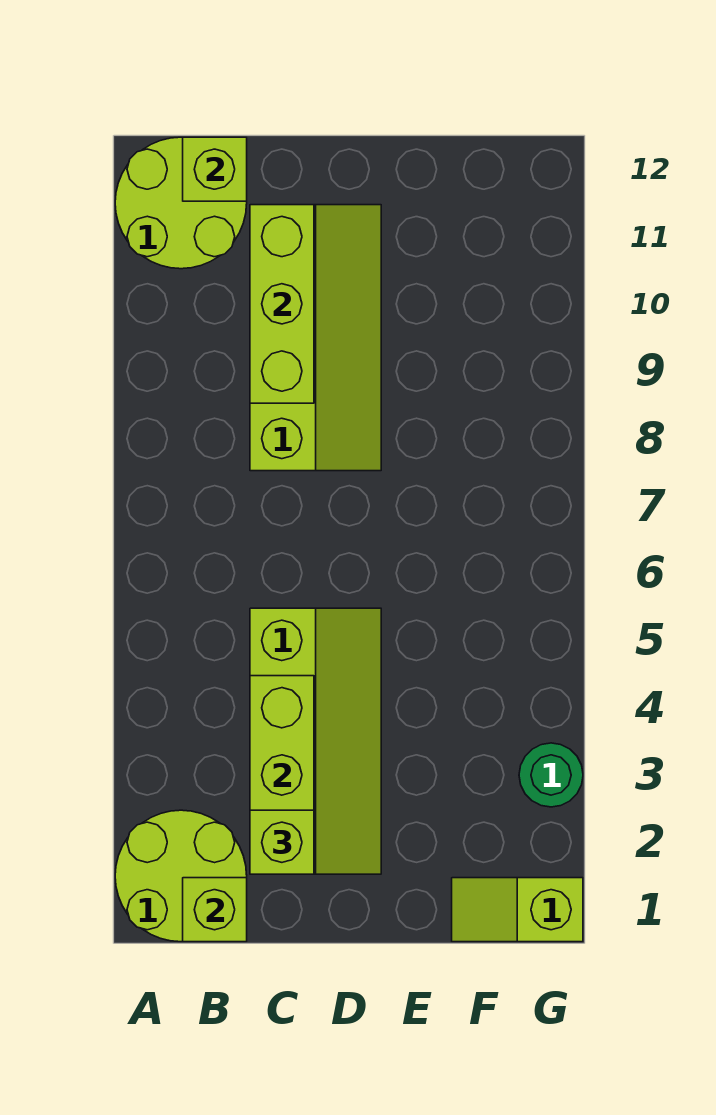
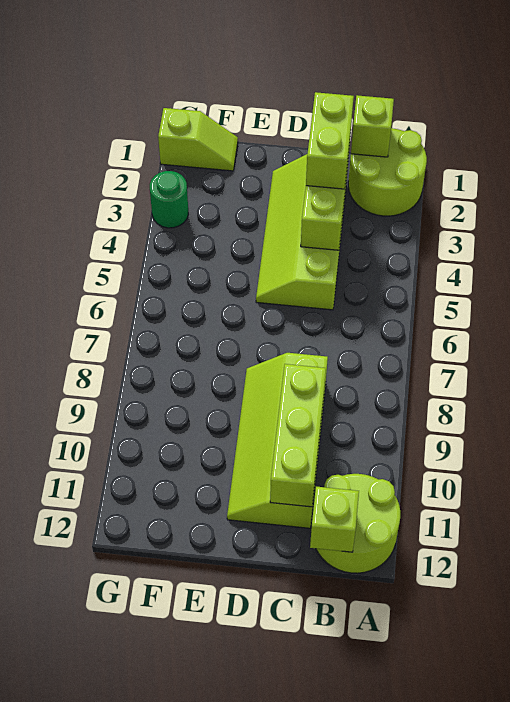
lime brick C2 level 3 -> lime brick C2:C3 level 3

